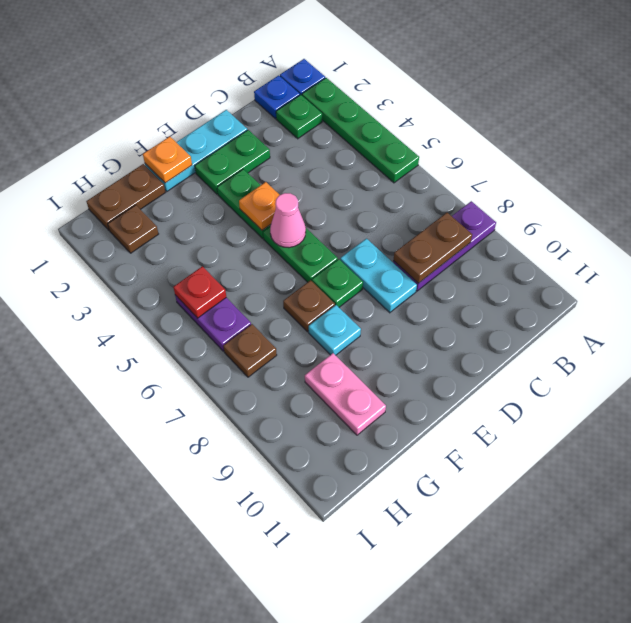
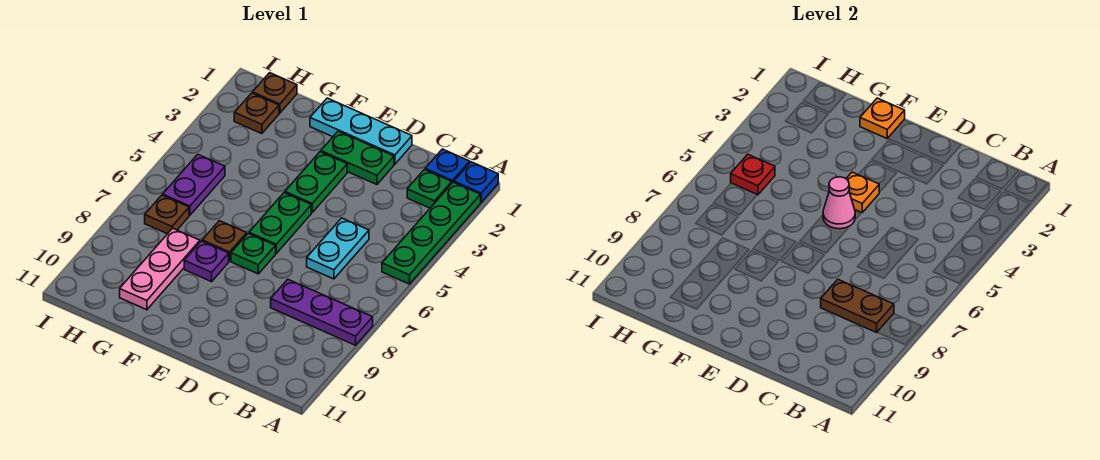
cyan plate D7:D8 level 1 -> cyan plate C5:C6 level 1
cyan plate F8 level 1 -> purple plate F8 level 1
brown plate G1:H1 level 1 -> brown plate H1 level 1
pink plate G9:G10 level 1 -> pink plate G8:G10 level 1

